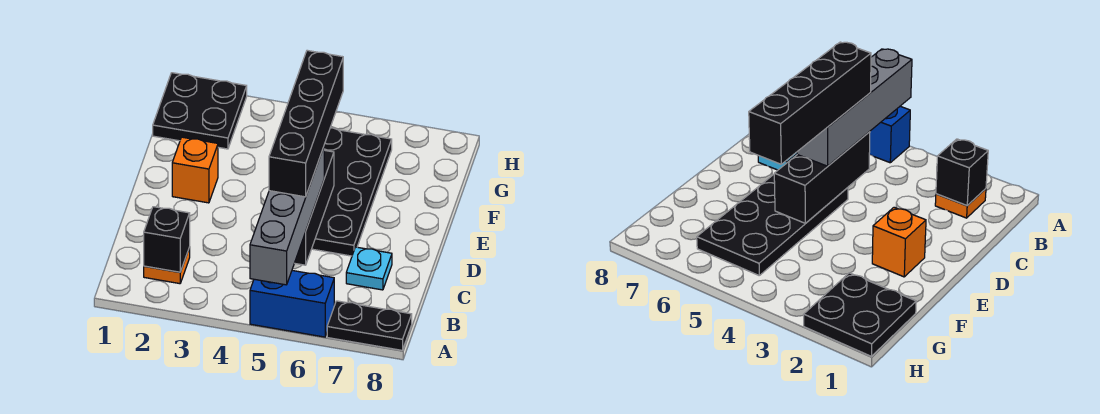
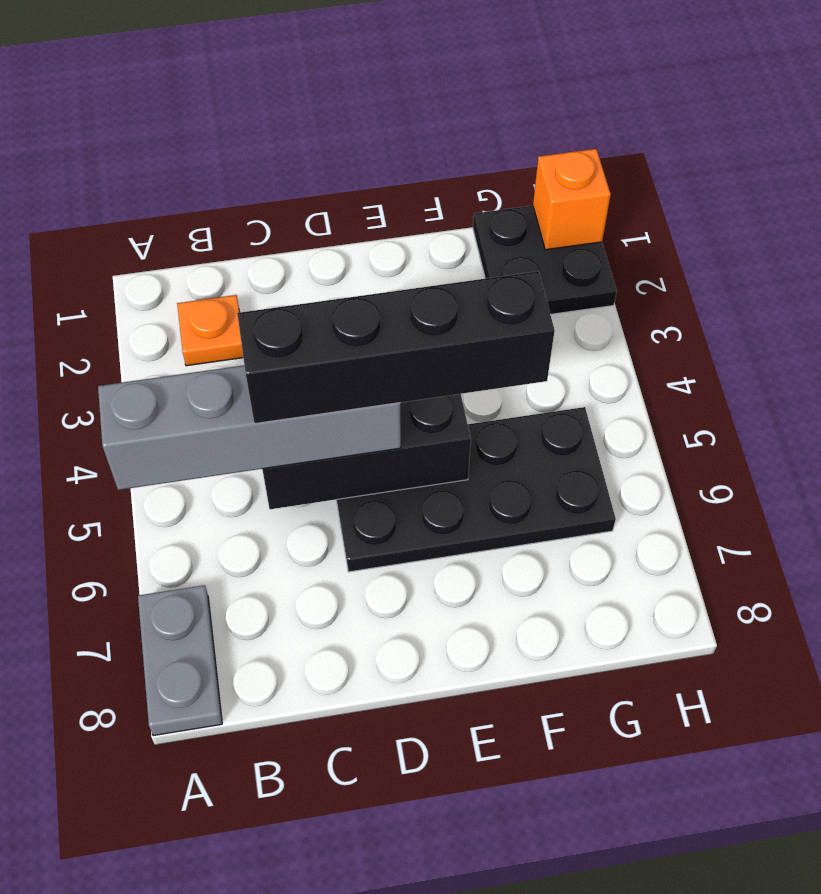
blue brick A5:A6 level 1 -> none
black plate A7:A8 level 1 -> grey plate A7:A8 level 1
black brick B2 level 2 -> none
cyan plate C7 level 1 -> none
orange brick E2 level 1 -> orange brick H1 level 2

